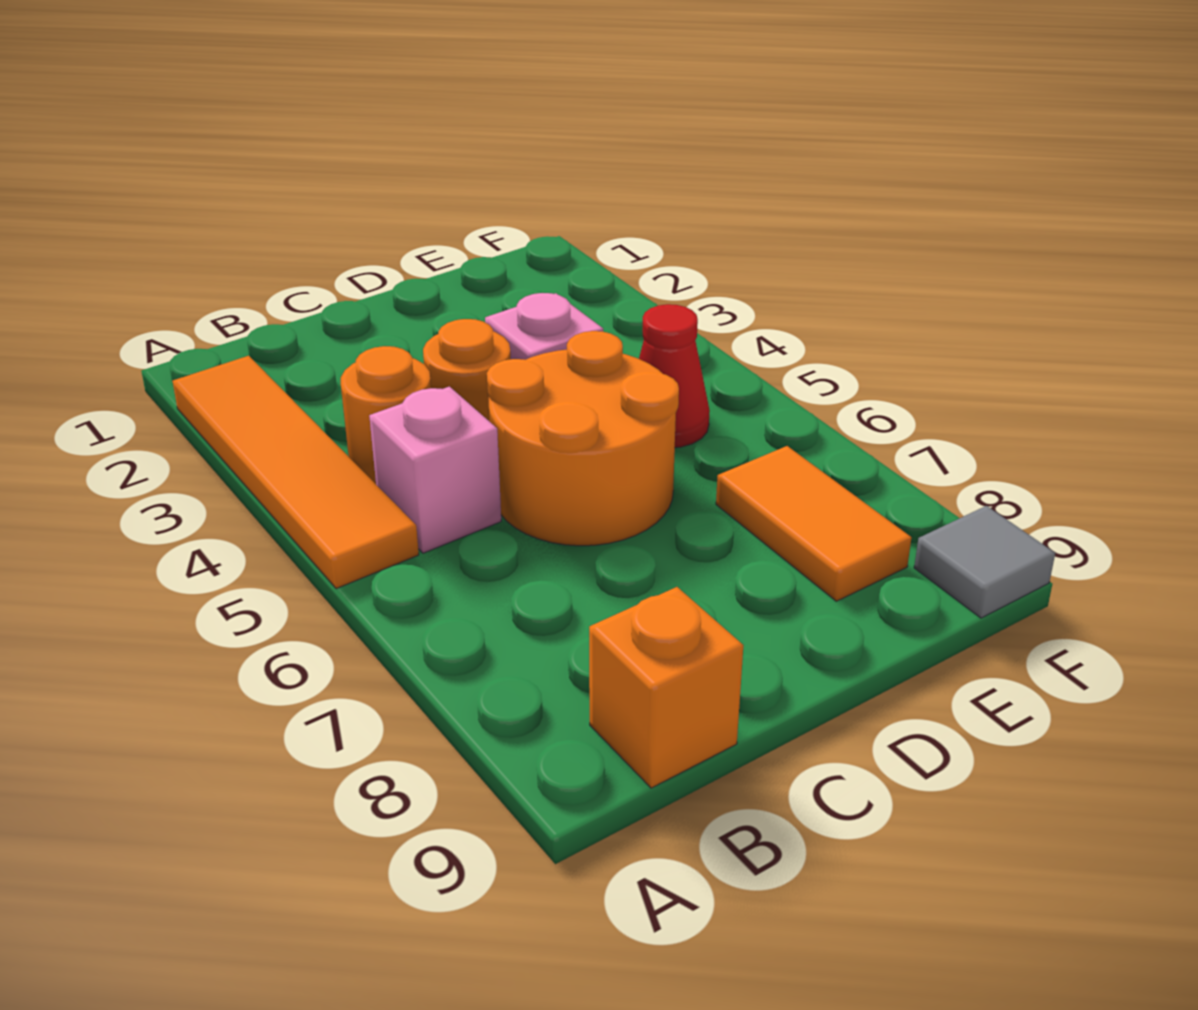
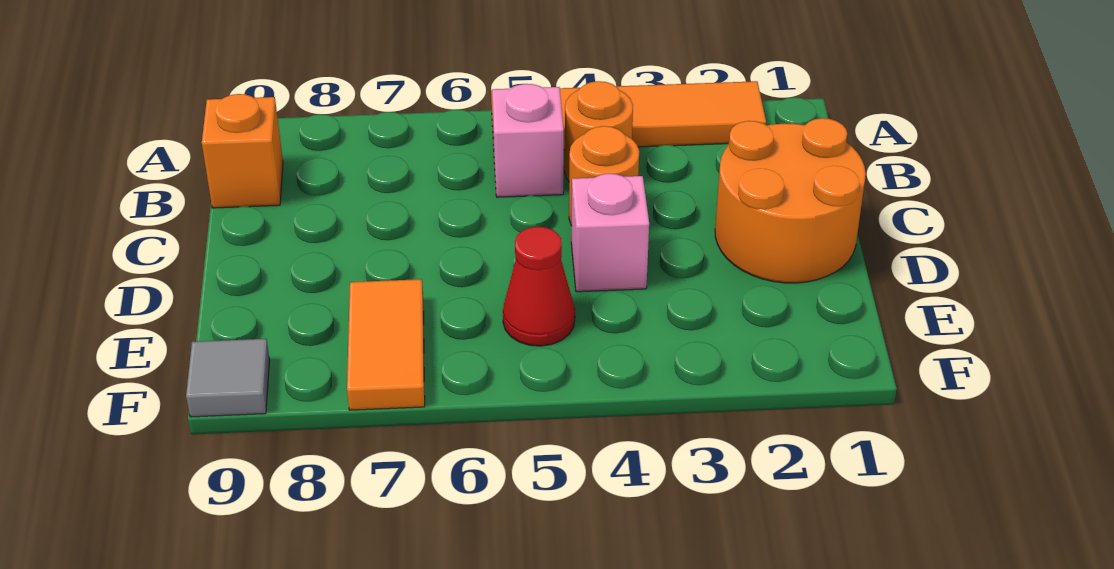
orange round brick C5:D6 level 1 -> orange round brick C1:D2 level 1
orange tile E7:E8 level 1 -> orange tile E7:F7 level 1

